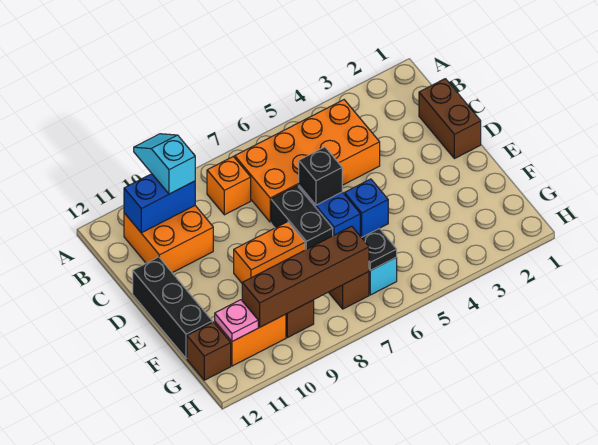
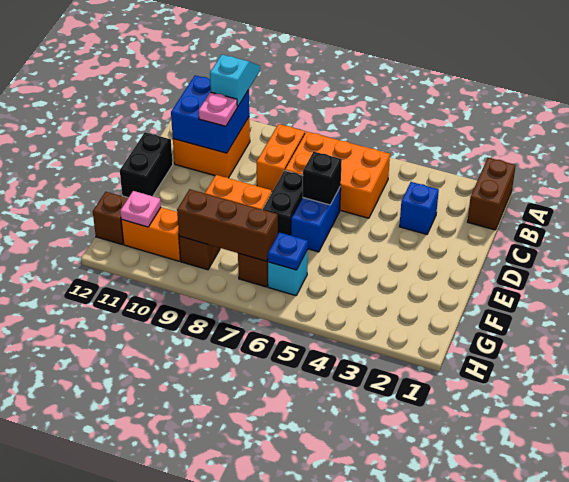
orange brick B4:C7 level 1 -> orange brick B5:C7 level 1
orange brick B8 level 1 -> orange brick B8:C8 level 1
blue brick B10:B11 level 2 -> blue brick B10:C11 level 2
brown brick C1:D1 level 1 -> brown brick A1:B1 level 1
none -> pink plate C10 level 3
black brick D12:F12 level 1 -> black brick D12:E12 level 1
blue brick E5 level 1 -> blue brick C3 level 1
black plate G6 level 2 -> blue plate G6 level 2
brown brick G7:G10 level 2 -> brown brick G7:G9 level 2

